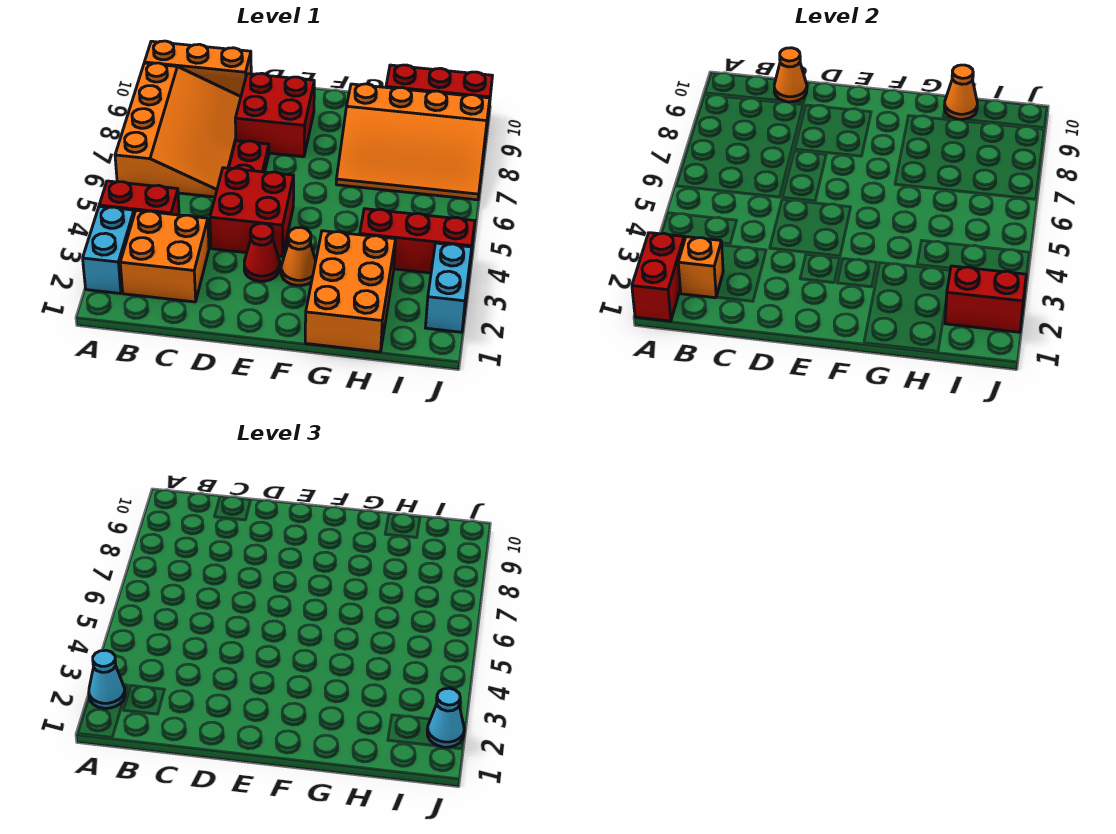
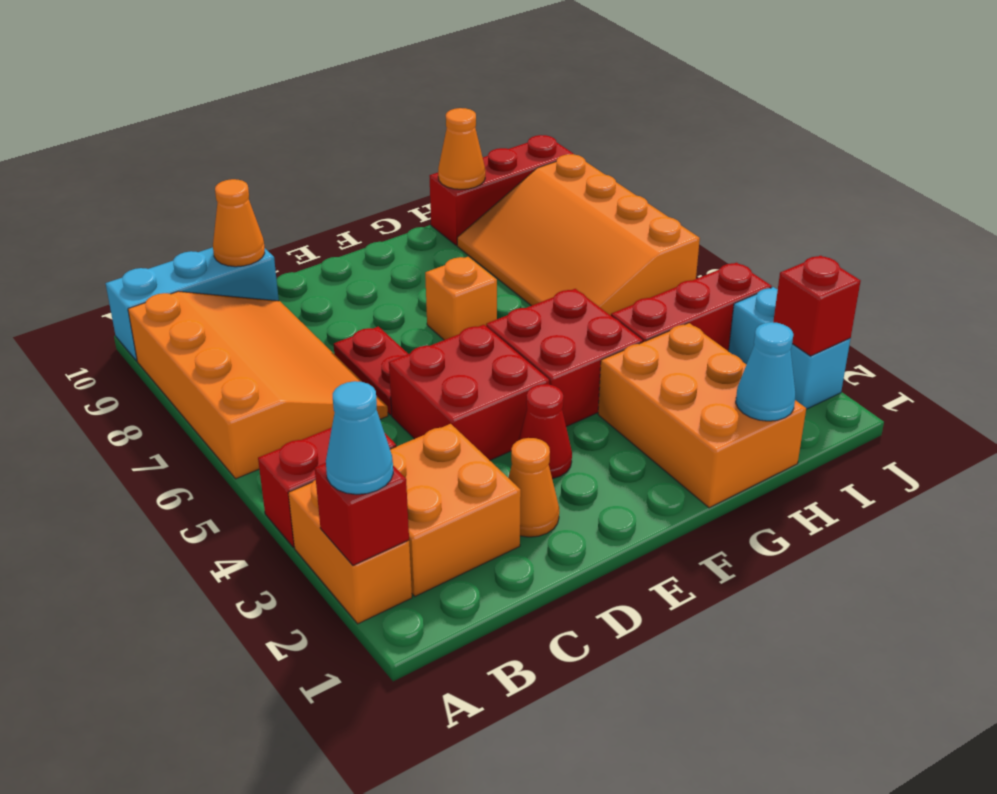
red brick A1:A2 level 2 -> red brick A2 level 2
cyan brick A2:A3 level 1 -> orange brick A2:A3 level 1
orange brick A10:C10 level 1 -> cyan brick A10:C10 level 1
orange brick B2 level 2 -> orange brick F7 level 1
red brick D8:E9 level 1 -> red brick F4:G5 level 1
orange cone F3 level 1 -> orange cone D2 level 1
orange slope G7:J9 level 1 top 9 -> orange slope H6:J9 level 1 top J
red brick I2:J2 level 2 -> red brick J2 level 2
cyan cone J2 level 3 -> cyan cone H1 level 2

